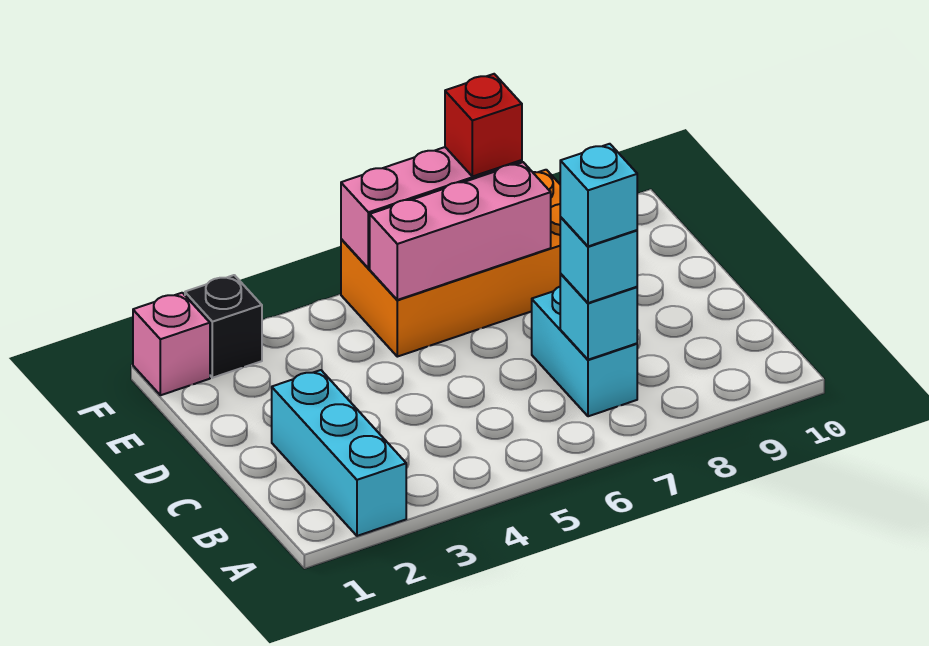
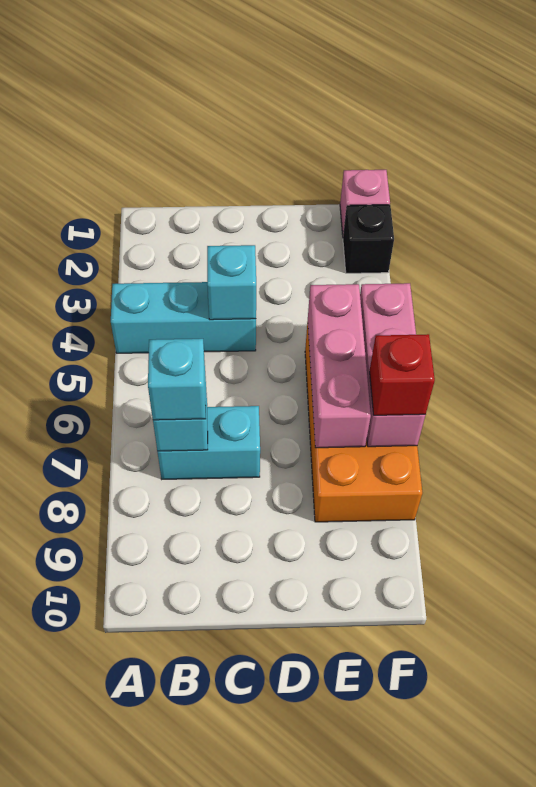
cyan brick A2:C2 level 1 -> cyan brick A4:C4 level 1
cyan brick B7 level 4 -> cyan brick C4 level 2

